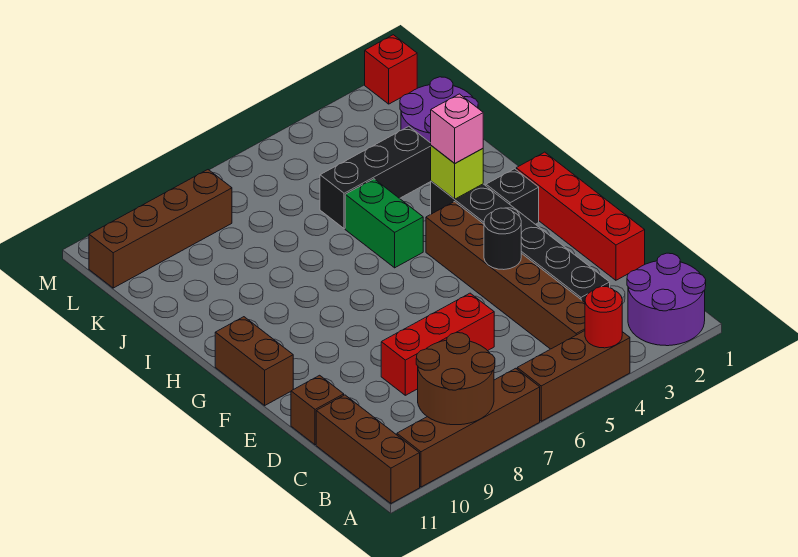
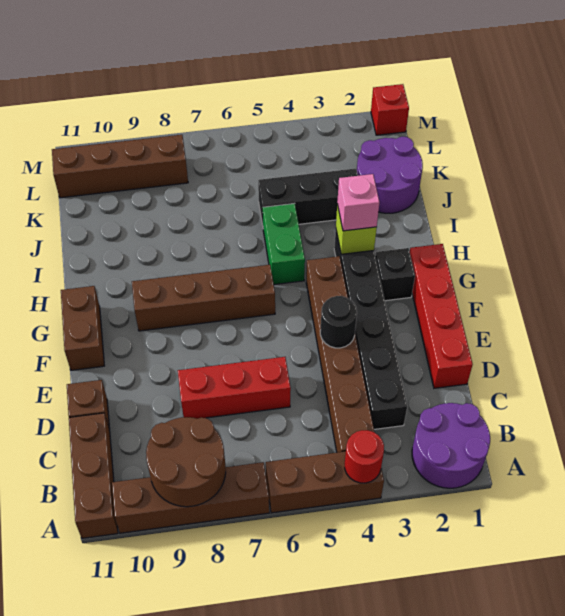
none -> brown brick G6:G9 level 1

